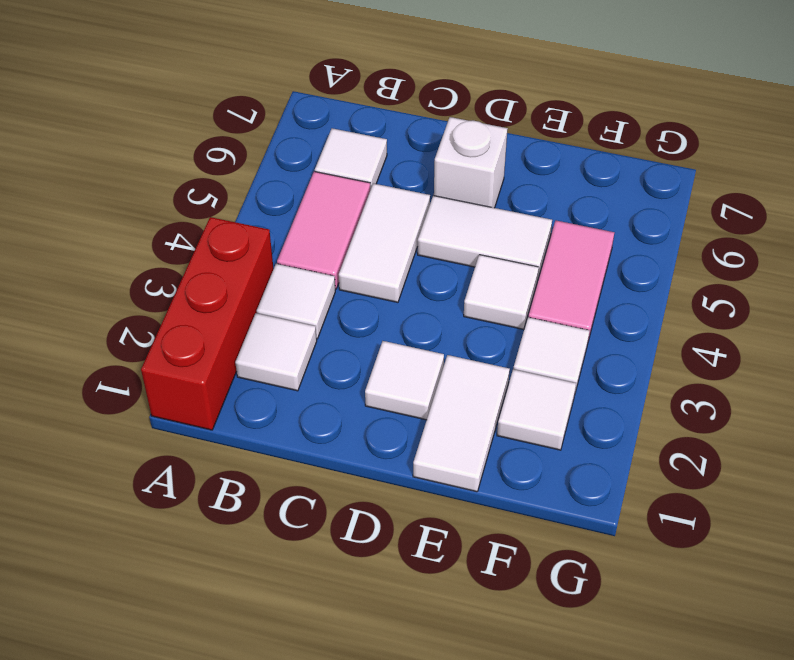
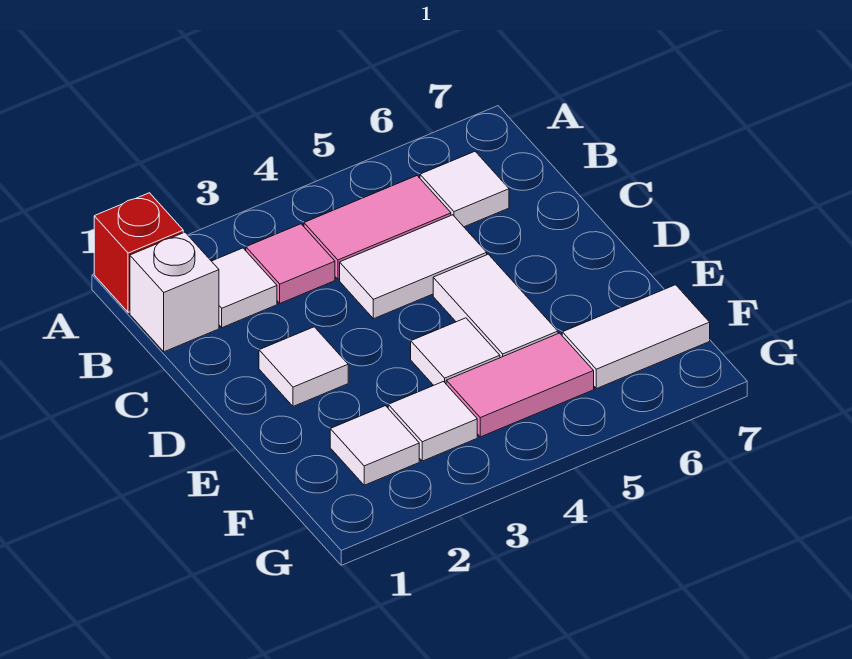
red brick A1:A3 level 1 -> red brick A1 level 1
white tile B3 level 1 -> pink tile B3 level 1
white brick D6 level 1 -> white brick B1 level 1
white tile E1:E2 level 1 -> white tile F6:F7 level 1

